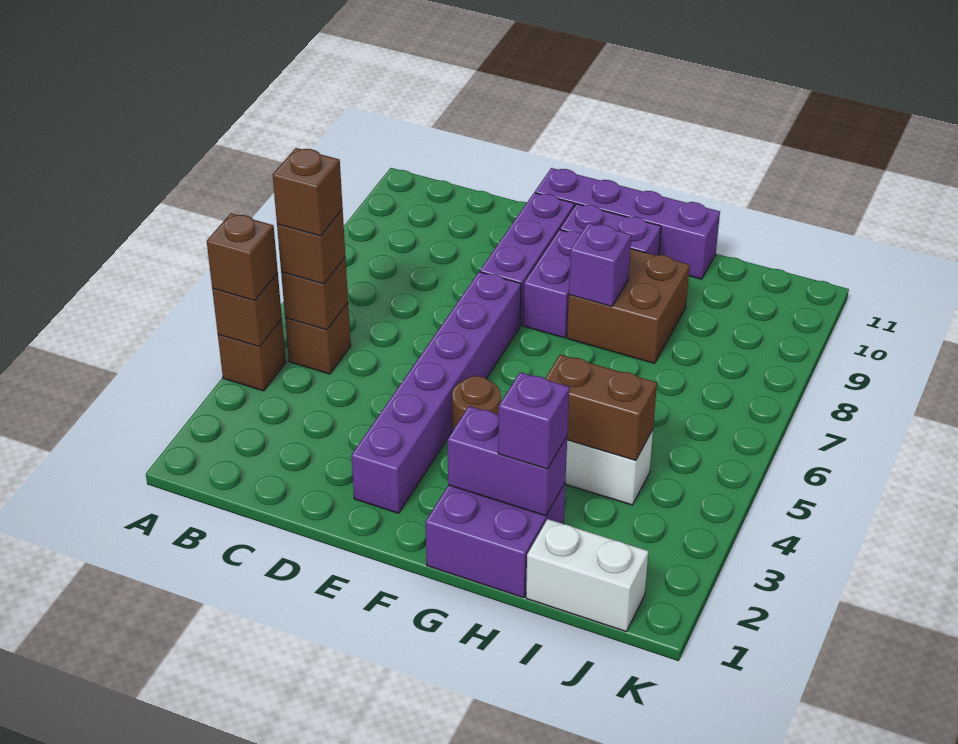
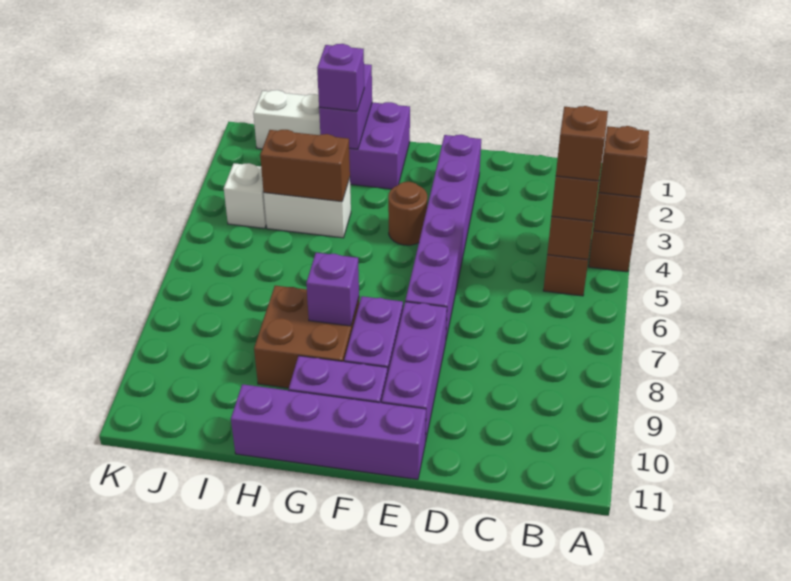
purple brick G2:H2 level 2 -> purple brick H1:H2 level 2
none -> white brick J4 level 1

